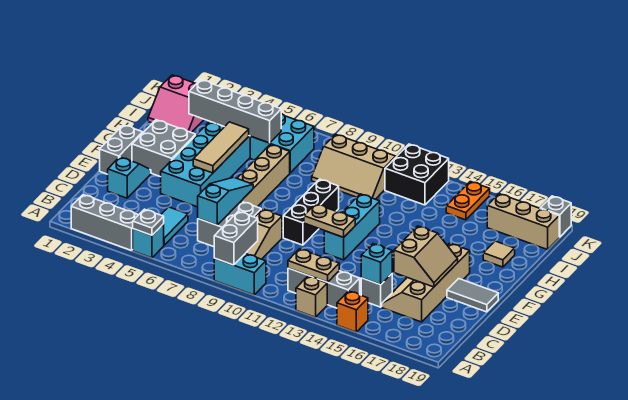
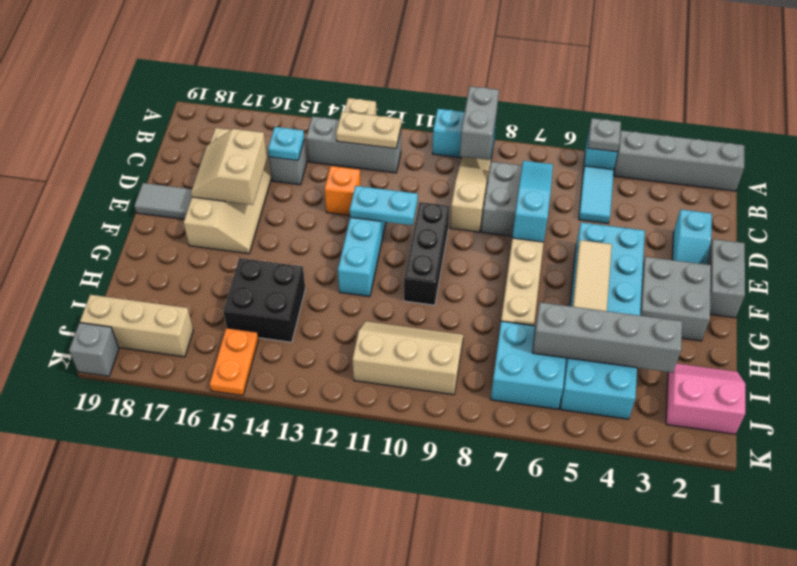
grey brick A2:A4 level 1 -> grey brick A1:A4 level 1
orange brick A15 level 1 -> orange brick D13 level 1
cyan slope C7:E7 level 2 top C -> cyan slope C7:E7 level 2 top E
cyan brick C15 level 2 -> cyan plate C15 level 2
tan plate E11:E12 level 2 -> cyan plate E11:E12 level 2
tan tile H18 level 1 -> none
black brick J12:K13 level 1 -> black brick H14:I15 level 1

